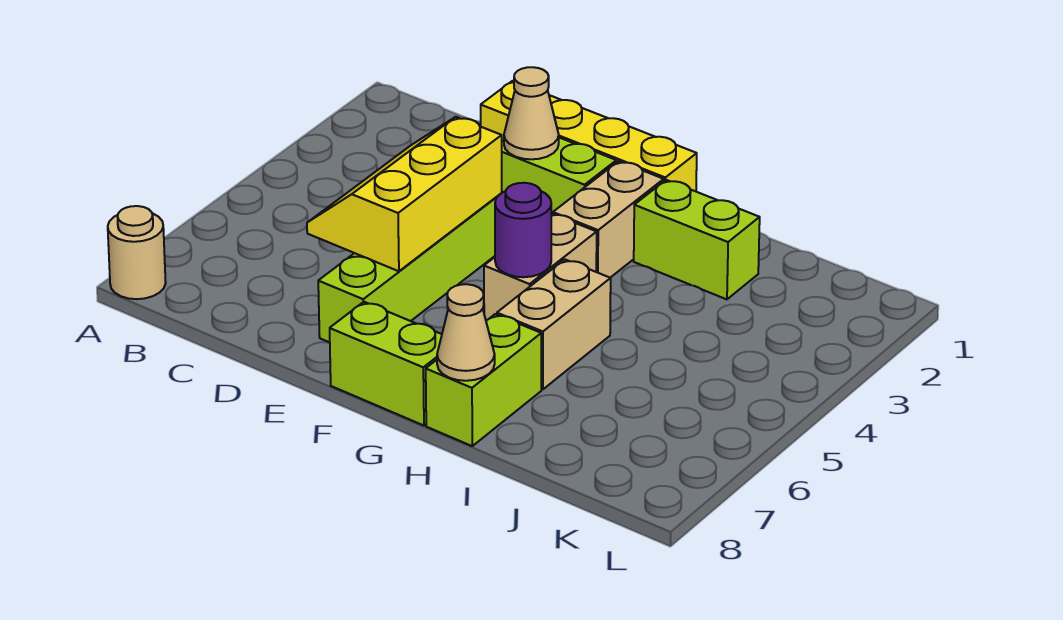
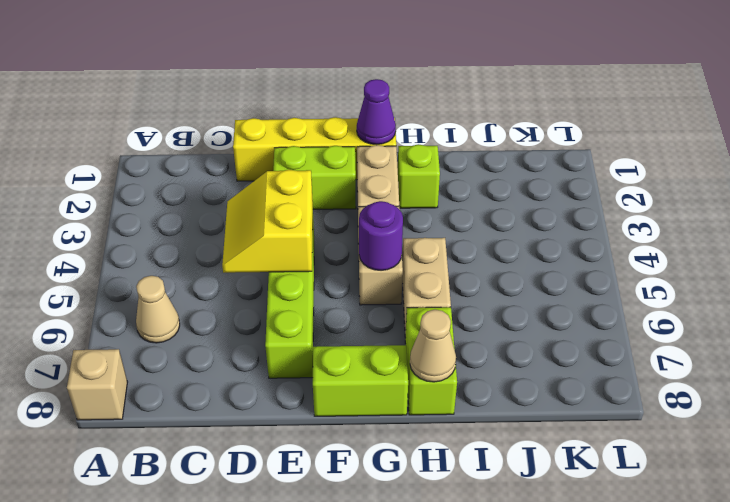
tan round brick A8 level 1 -> tan brick A8 level 1
yellow slope D4:E6 level 2 top E -> yellow slope D4:E5 level 2 top E
tan cone E2 level 2 -> tan cone B6 level 1
none -> purple cone G1 level 2
lime brick H2:I2 level 1 -> lime brick H2 level 1

